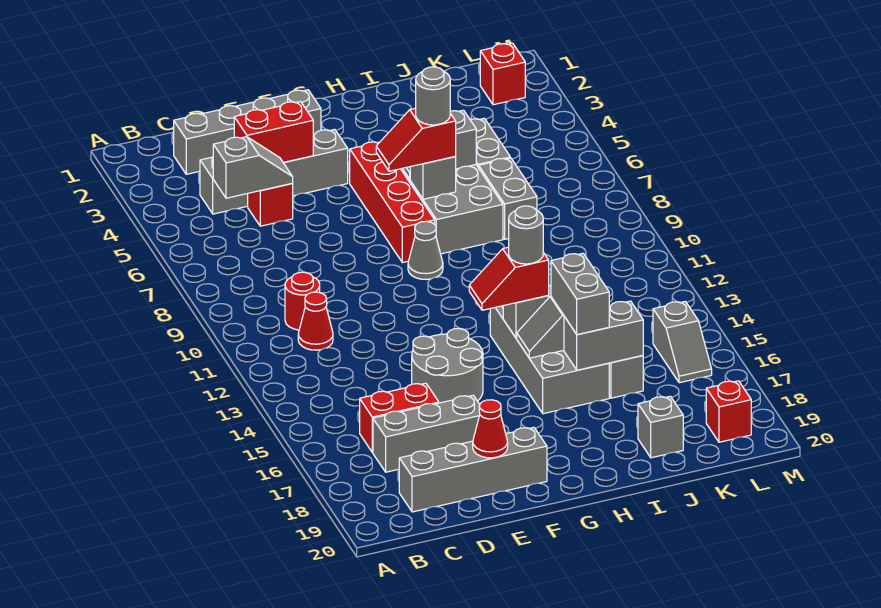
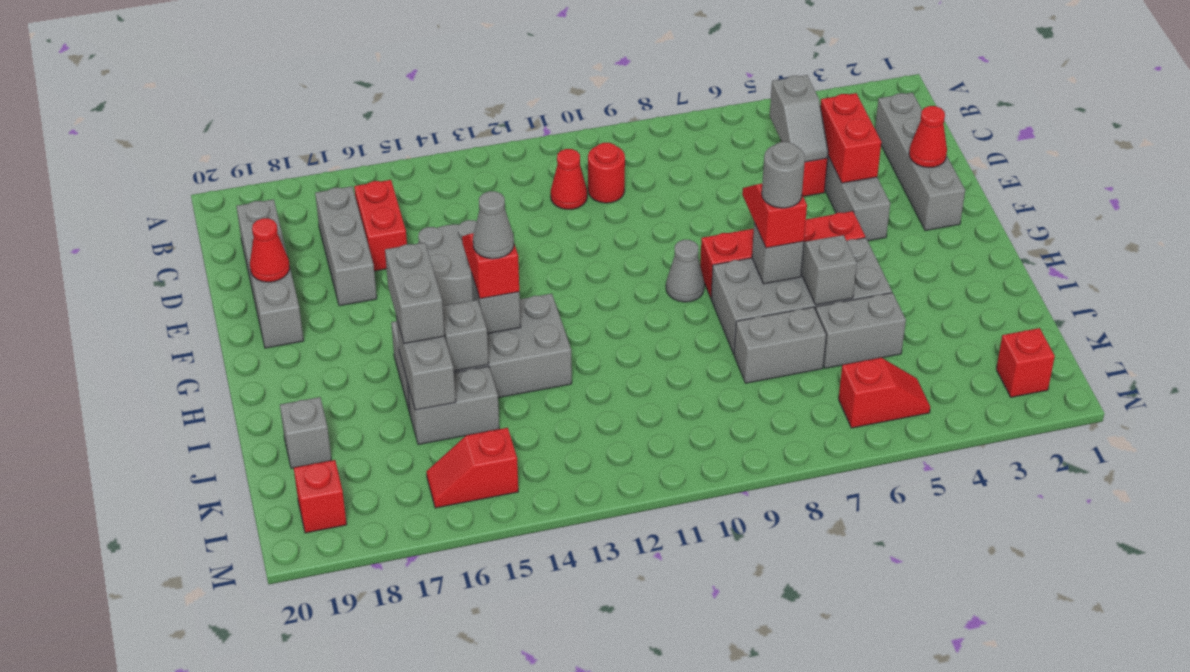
none -> red cone E2 level 2
grey round brick H14 level 4 -> grey cone H14 level 4
grey brick I15:I16 level 3 -> grey brick H16:I16 level 3
none -> red slope L5:L6 level 1 top 6
grey slope L15:L16 level 1 top 15 -> red slope L15:L16 level 1 top 15

